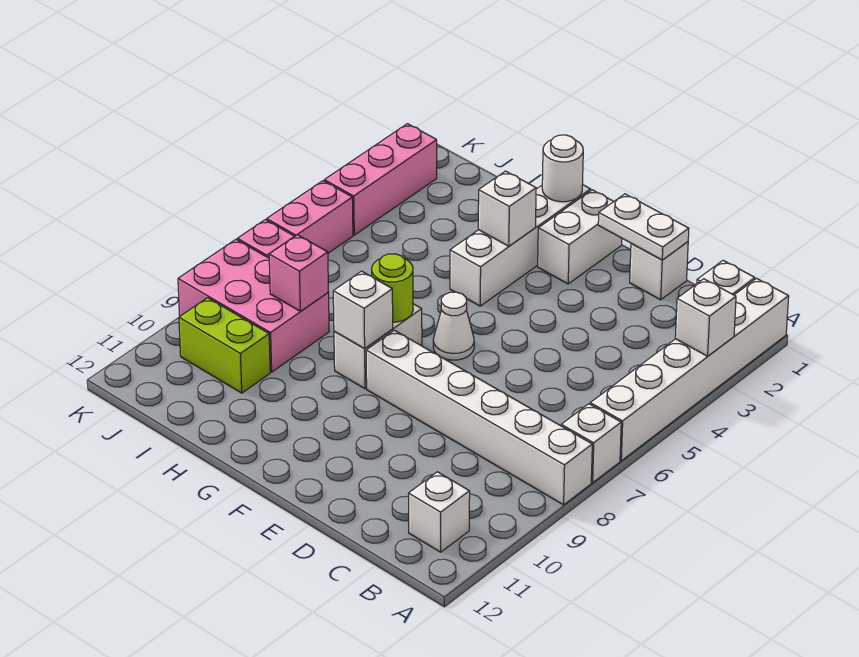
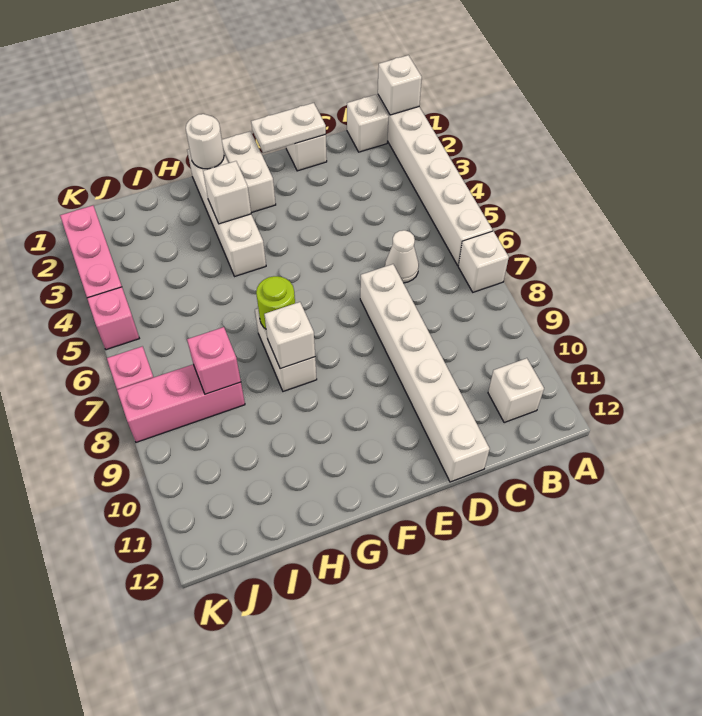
white brick A3 level 2 -> white brick A1 level 2
white brick A8:F8 level 1 -> white brick D7:D12 level 1
white cone F6 level 1 -> white cone C6 level 1
pink brick I8:K9 level 1 -> pink brick I8:K8 level 1
lime brick I10:J10 level 1 -> none
pink brick K5:K6 level 1 -> pink brick K5 level 1

